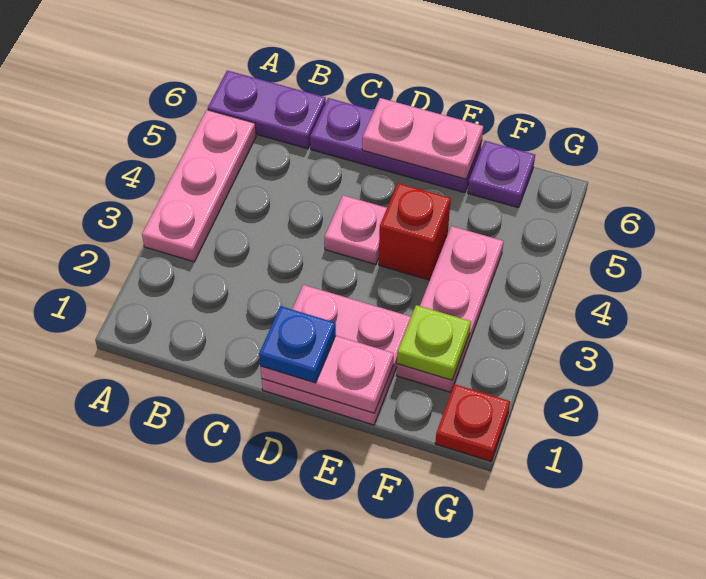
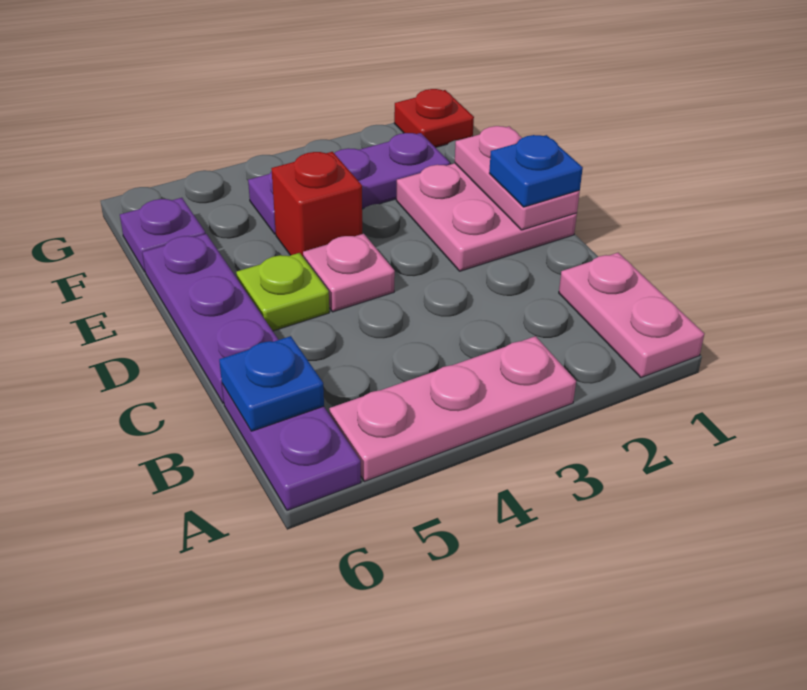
none -> blue plate B6 level 2
pink plate D6:E6 level 2 -> pink plate A1:B1 level 1
pink plate F2:F4 level 1 -> purple plate F2:F4 level 1
lime plate F2 level 2 -> lime plate D5 level 1

